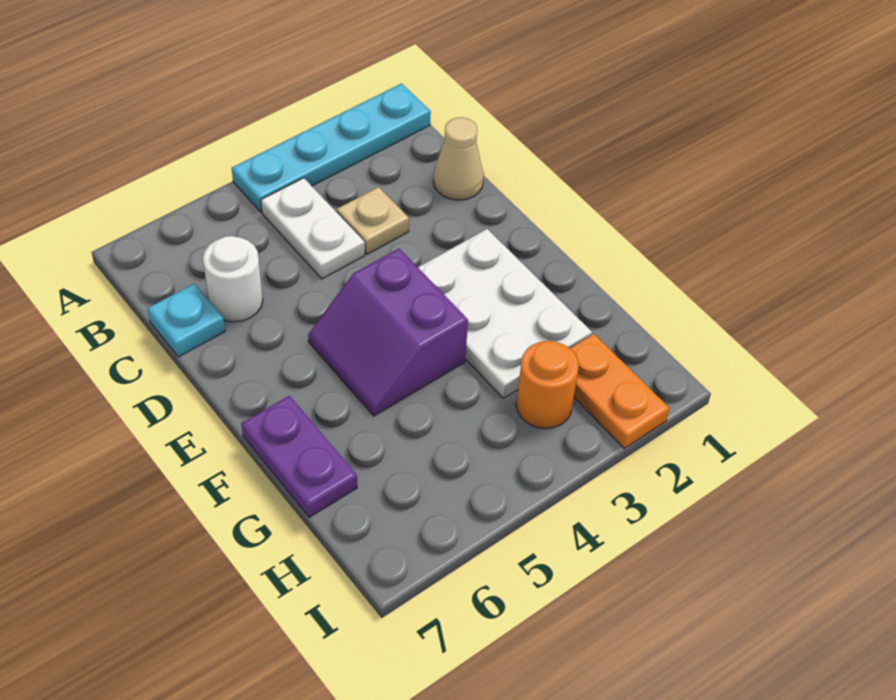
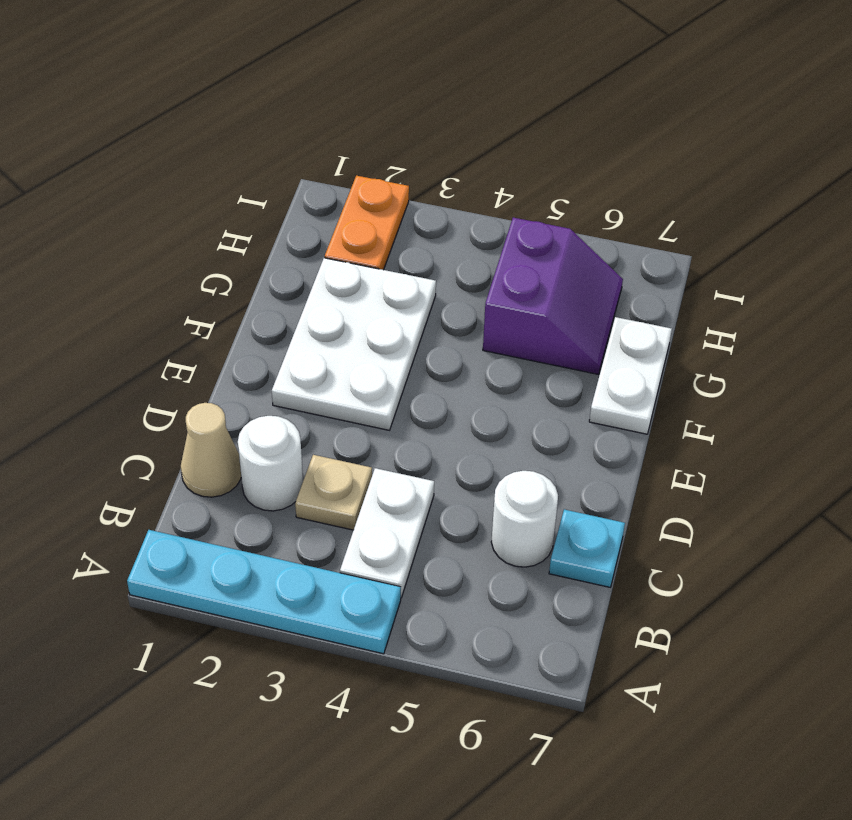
none -> white round brick C2 level 1
purple slope E4:F5 level 1 top 4 -> purple slope G5:H6 level 1 top 5
purple plate F7:G7 level 1 -> white plate F7:G7 level 1
orange round brick H3 level 1 -> none

